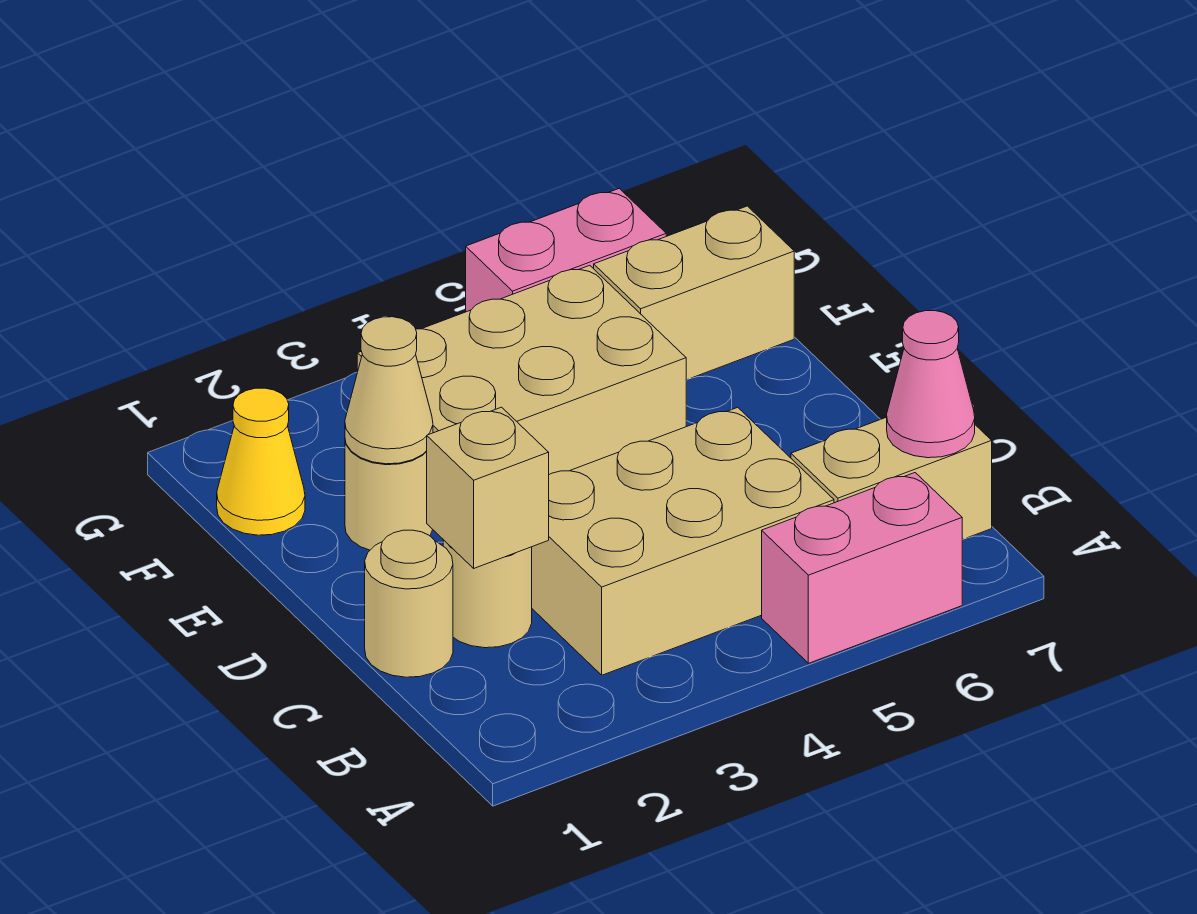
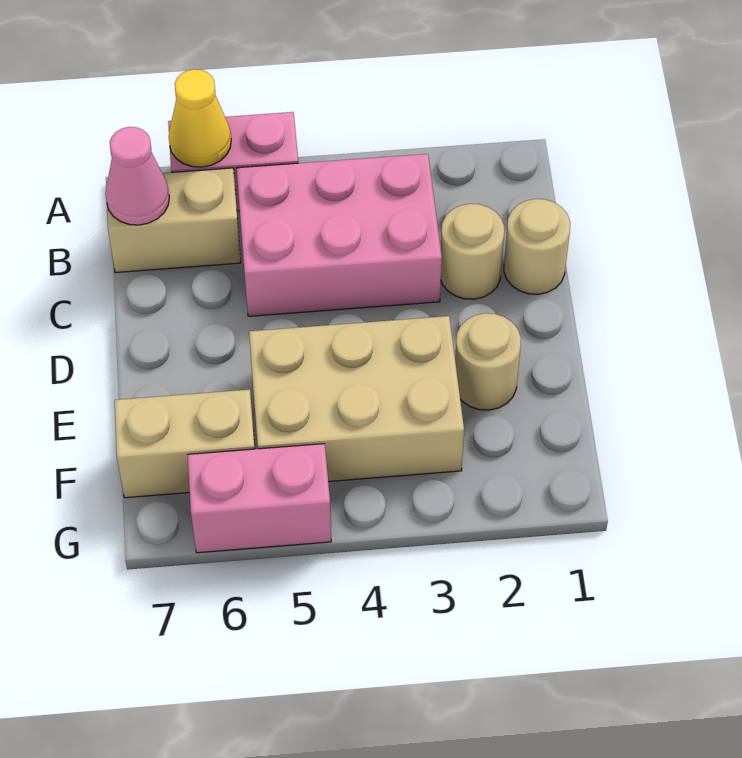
tan brick B3:C5 level 1 -> pink brick B3:C5 level 1
tan brick C2 level 2 -> none
tan cone E2 level 2 -> none
yellow cone F1 level 1 -> yellow cone A6 level 2

